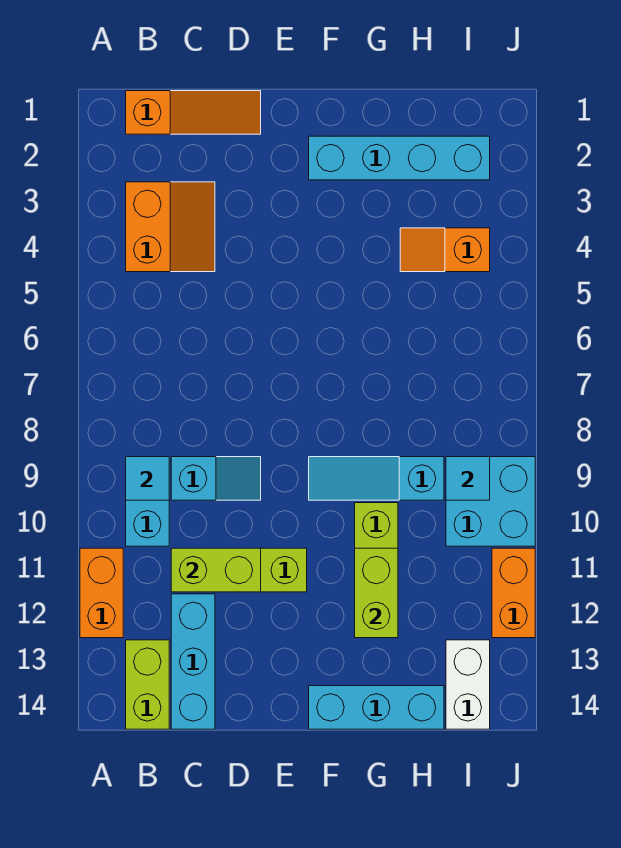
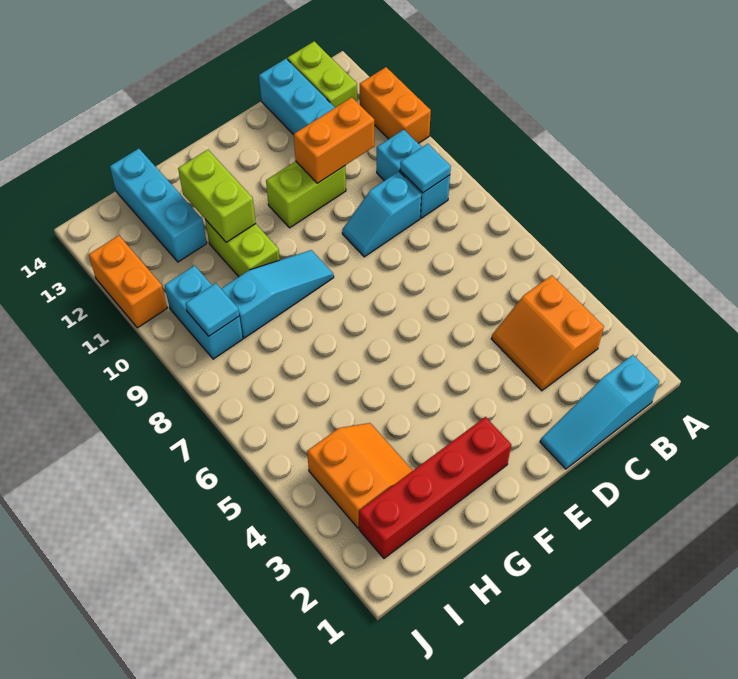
orange slope B1:D1 level 1 top B -> cyan slope B1:D1 level 1 top B
lime brick C11:D11 level 2 -> orange brick C11:D11 level 2
cyan brick F2:I2 level 1 -> red brick F2:I2 level 1
cyan brick F14:H14 level 1 -> cyan brick H12:H14 level 1
orange slope H4:I4 level 1 top I -> orange slope H3:I4 level 1 top I
cyan brick I9:J10 level 1 -> cyan brick I9:I10 level 1
white brick I13:I14 level 1 -> none

